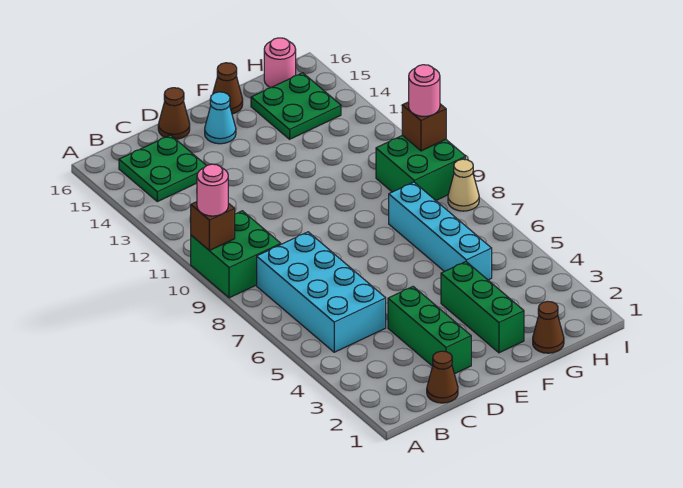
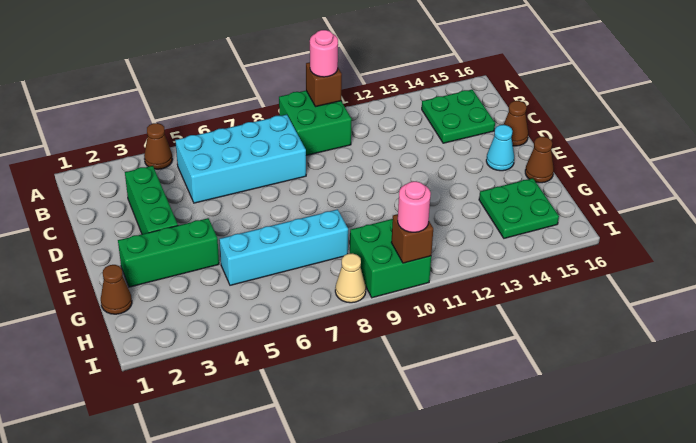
brown cone C1 level 1 -> brown cone A4 level 1
green brick D2:D4 level 1 -> green brick C3:E3 level 1
pink round brick H16 level 1 -> none

